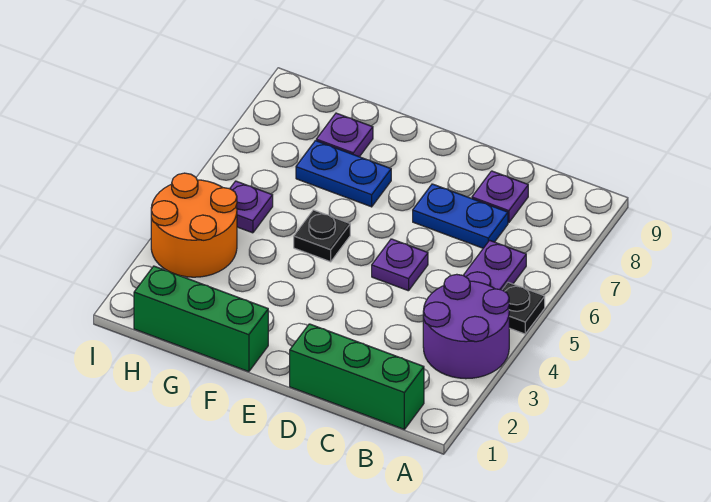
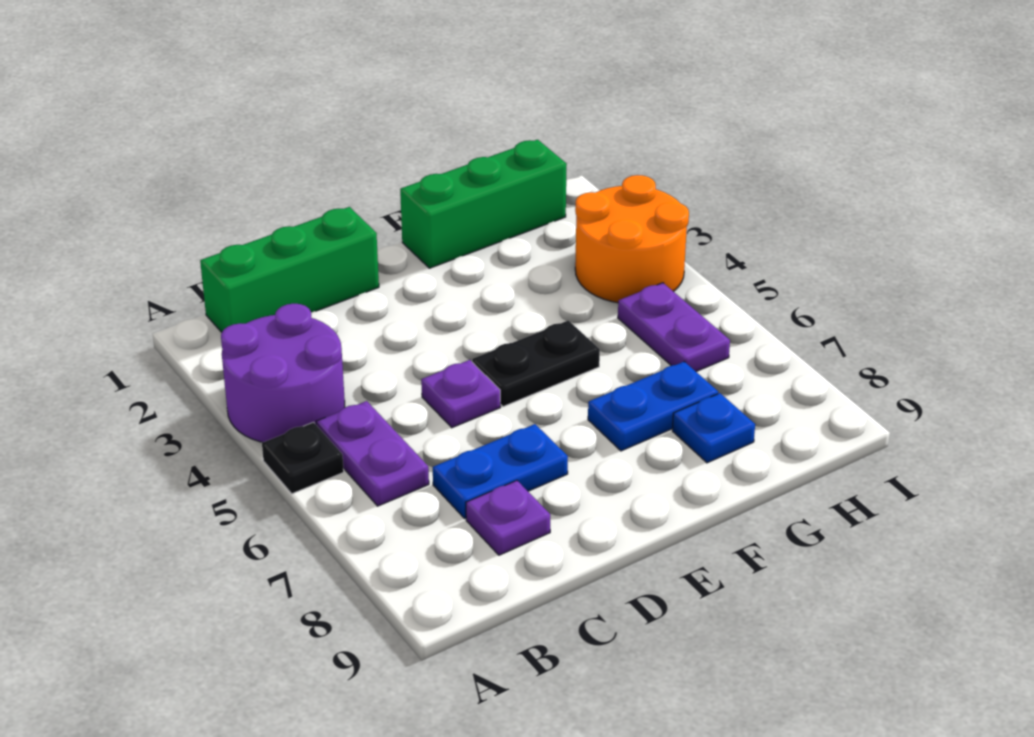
black plate F5 level 1 -> black plate E5:F5 level 1
purple plate G8 level 1 -> blue plate G8 level 1
purple plate H5 level 1 -> purple plate H5:H6 level 1

